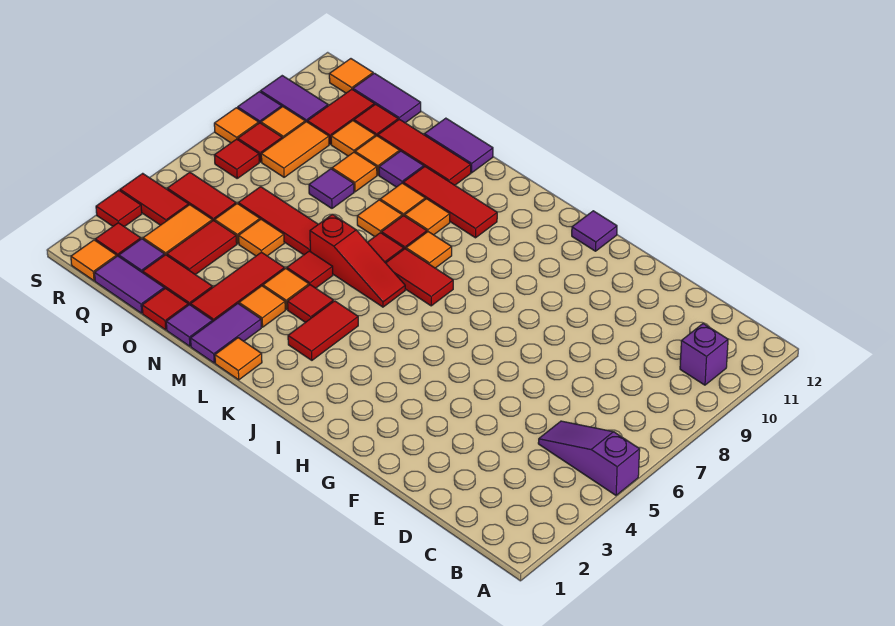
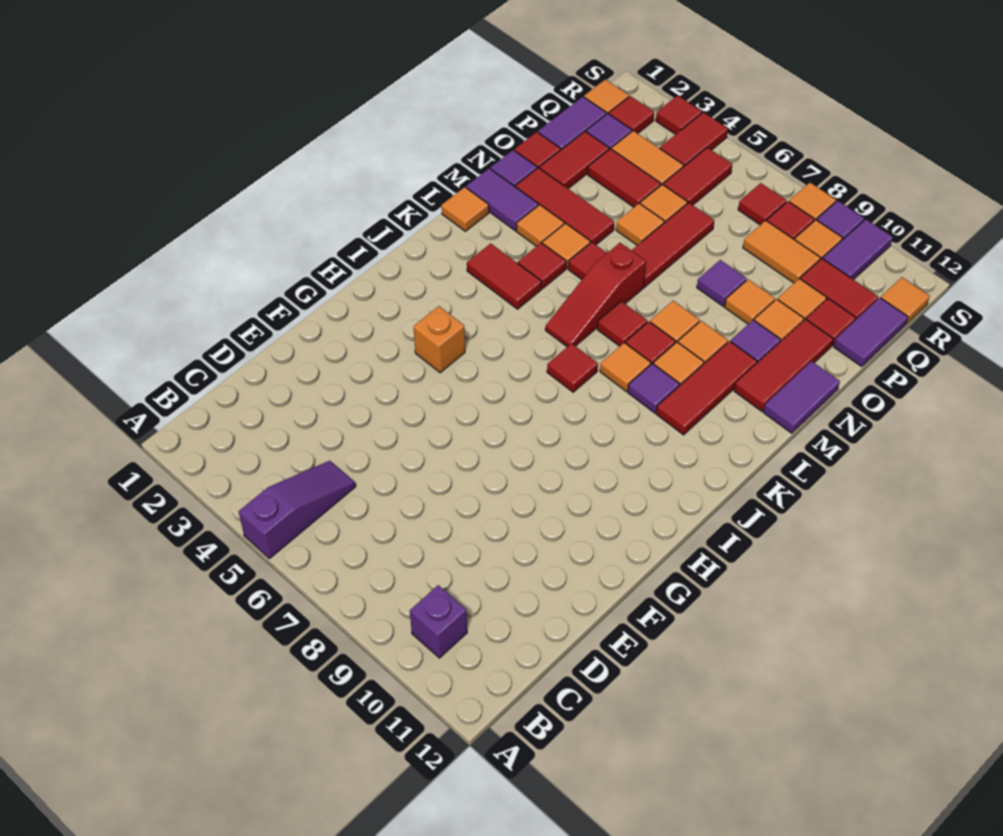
none -> orange brick H4 level 1
purple tile H12 level 1 -> purple tile K9 level 1
red tile J7:K7 level 1 -> red tile J7 level 1

